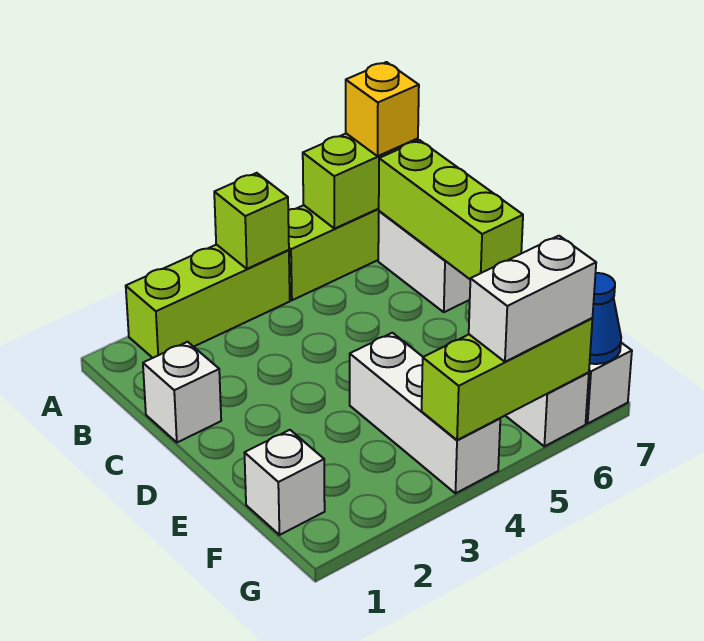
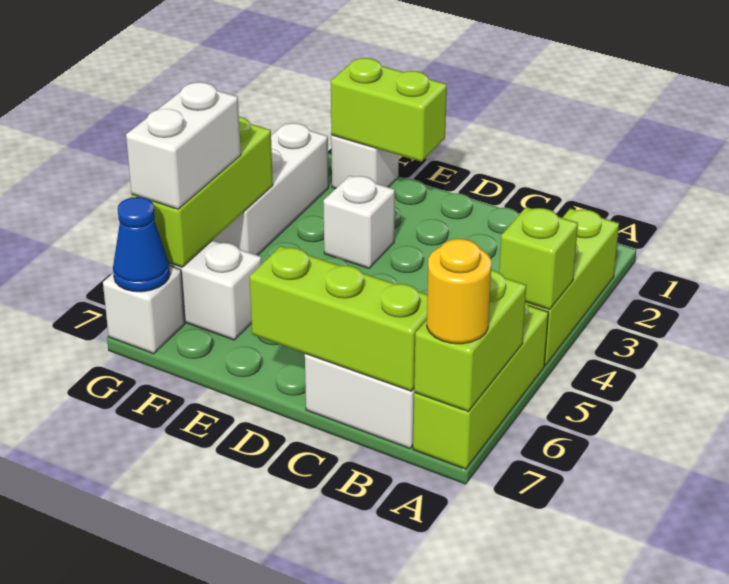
yellow brick A7 level 3 -> yellow round brick A7 level 3
white brick C1 level 1 -> white brick E3 level 1
none -> lime brick E1:F1 level 2
white brick E4:G4 level 1 -> white brick G2:G4 level 1

